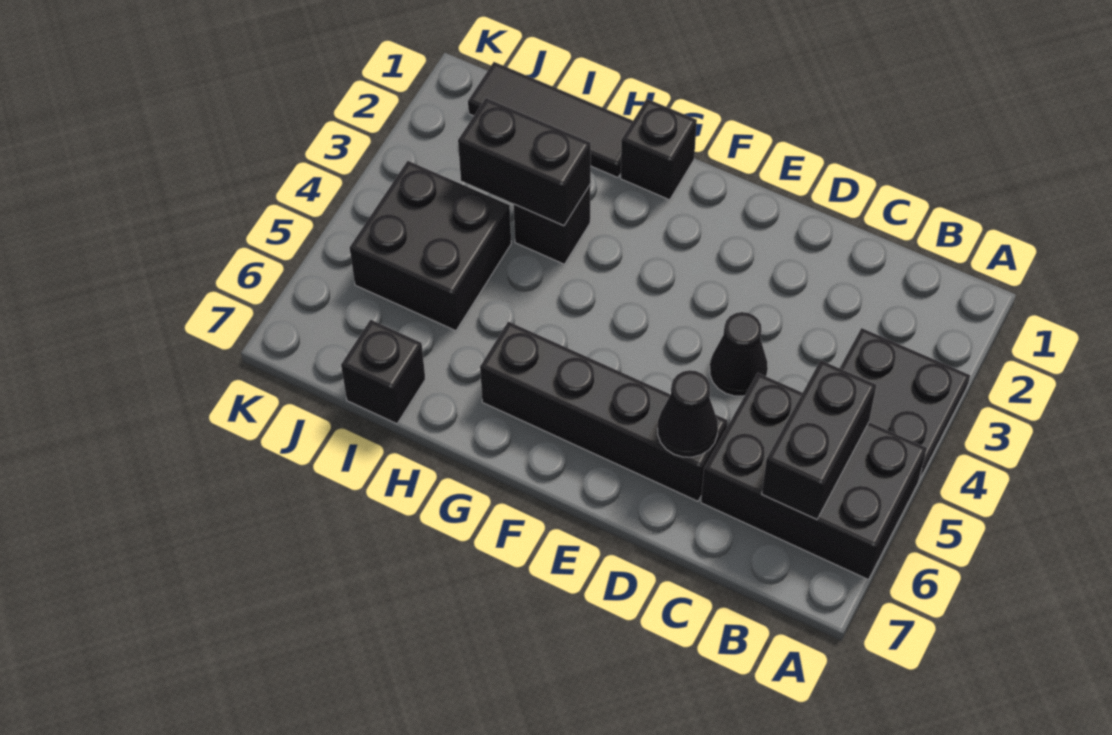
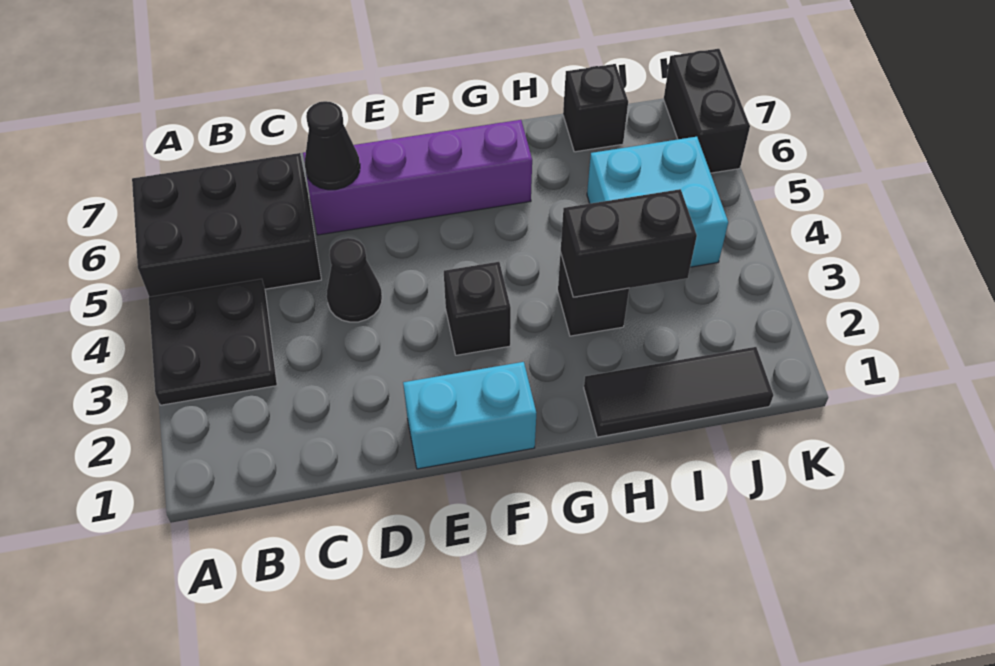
black brick B5:B6 level 2 -> black brick K6:K7 level 1
black brick D6:G6 level 1 -> purple brick D6:G6 level 1
none -> cyan brick E1:F1 level 1
black brick G1 level 1 -> black brick F3 level 1
black brick I4:J5 level 1 -> cyan brick I4:J5 level 1

